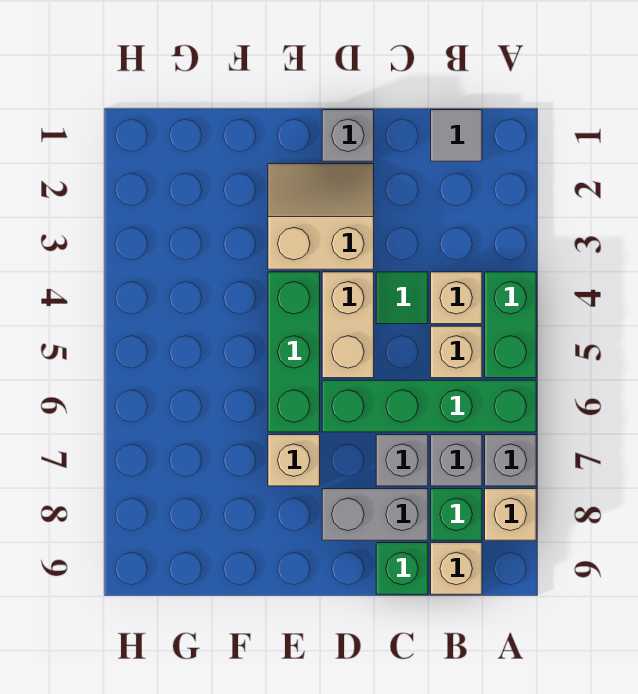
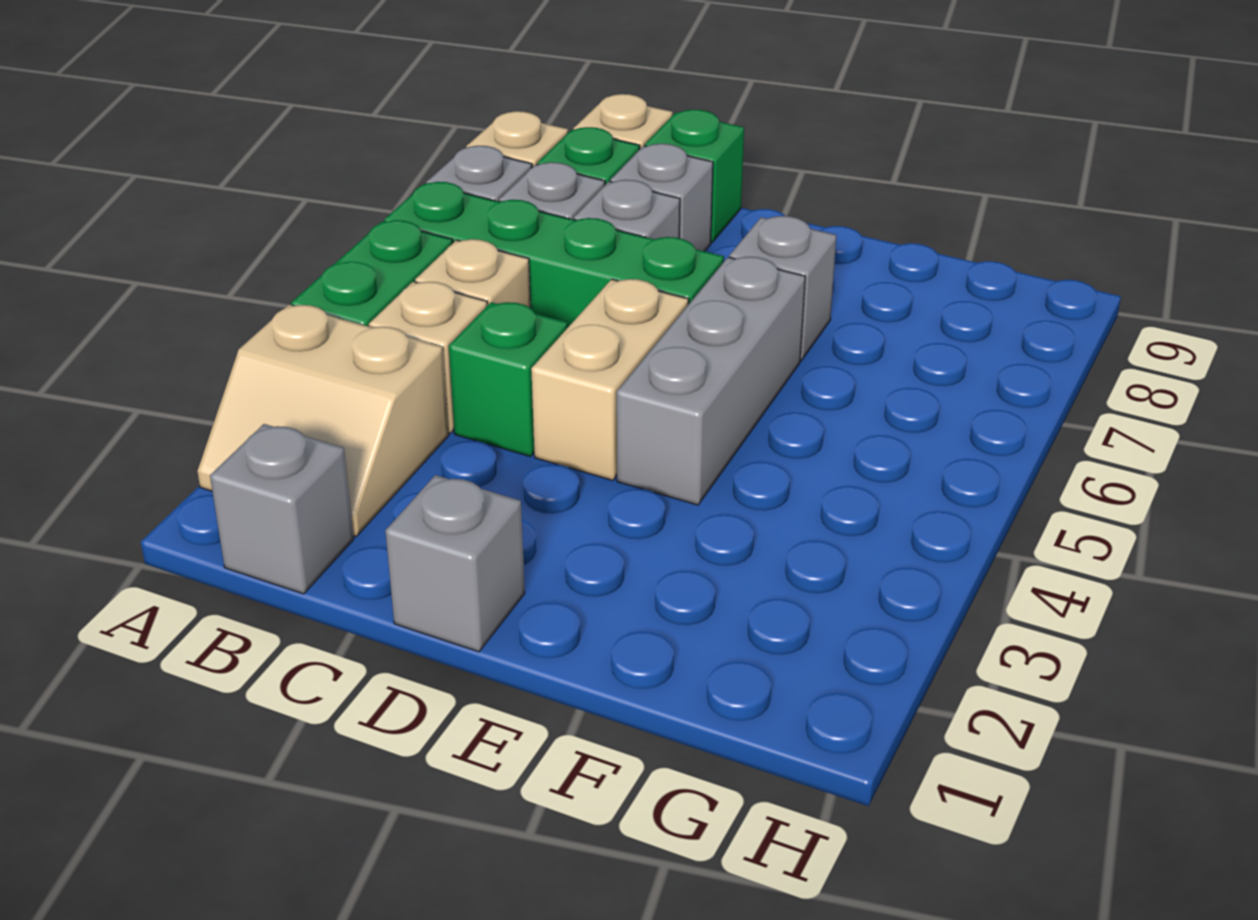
grey tile B1 level 1 -> grey brick B1 level 1
green tile C4 level 1 -> green brick C4 level 1
grey brick C8:D8 level 1 -> grey brick C8 level 1
tan slope D2:E3 level 1 top 3 -> tan slope A2:B3 level 1 top 3
green brick E4:E6 level 1 -> grey brick E4:E6 level 1
tan brick E7 level 1 -> grey brick E7 level 1

